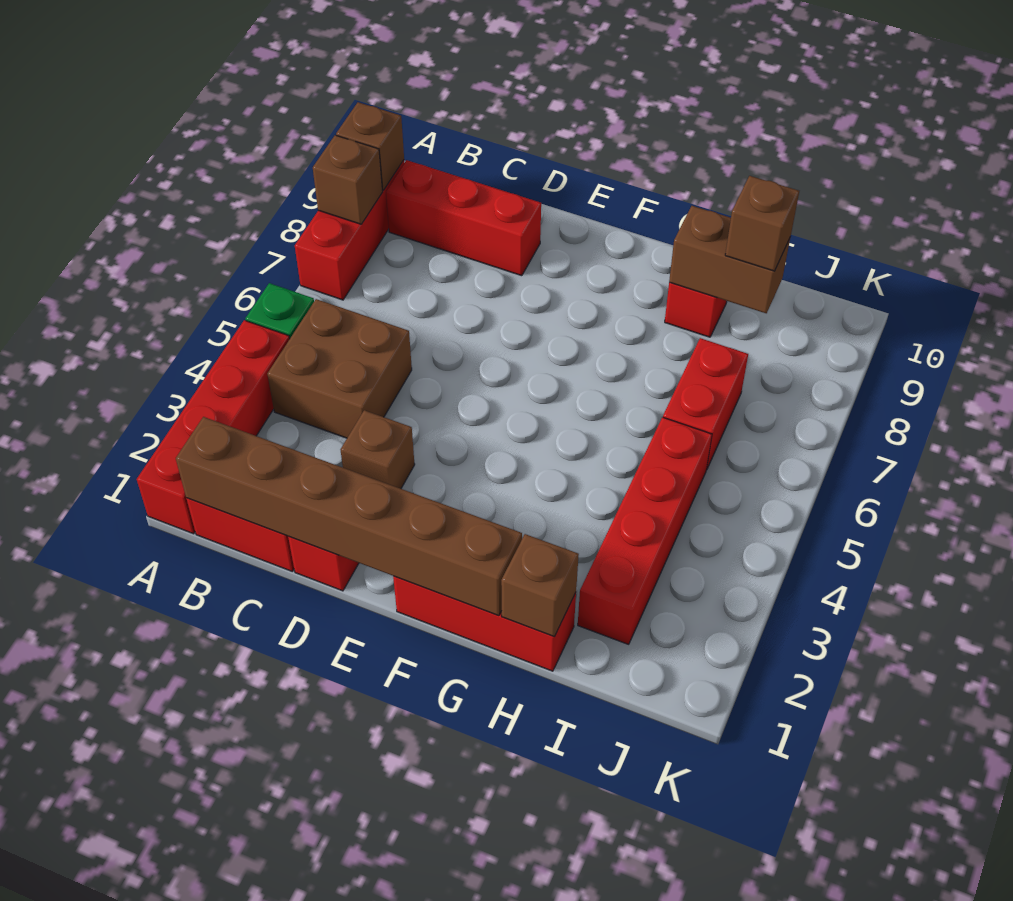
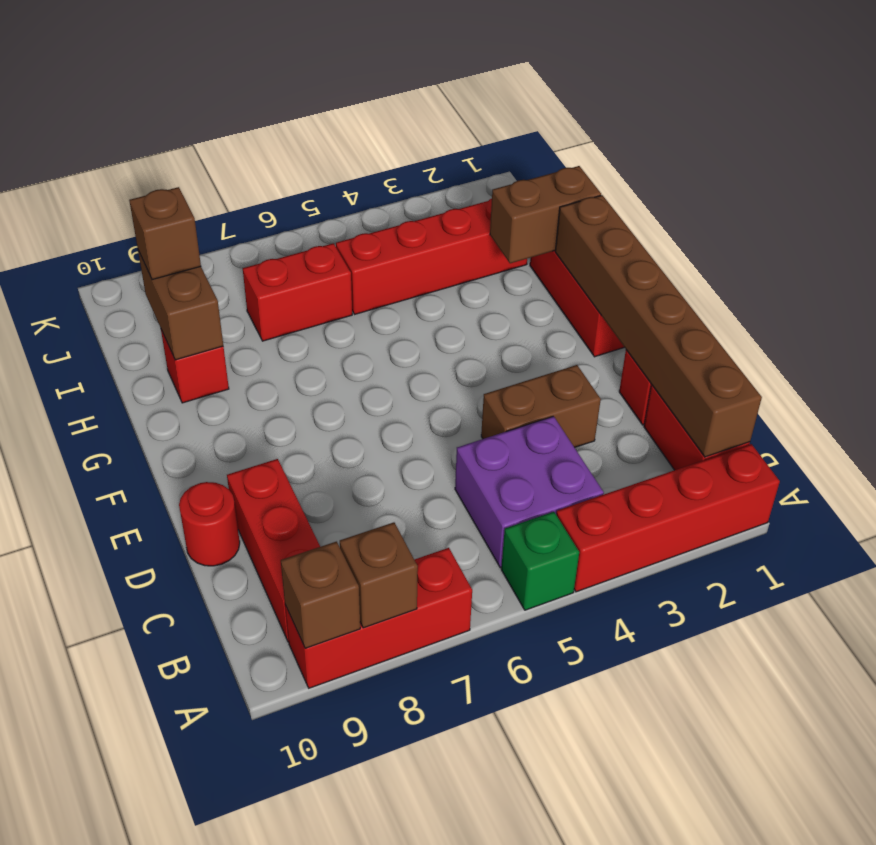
brown brick B4:C5 level 1 -> purple brick B4:C5 level 1
brown brick D3 level 1 -> brown brick D3:D4 level 1
none -> red round brick D10 level 1
brown brick H1 level 2 -> brown brick H1:H2 level 2

